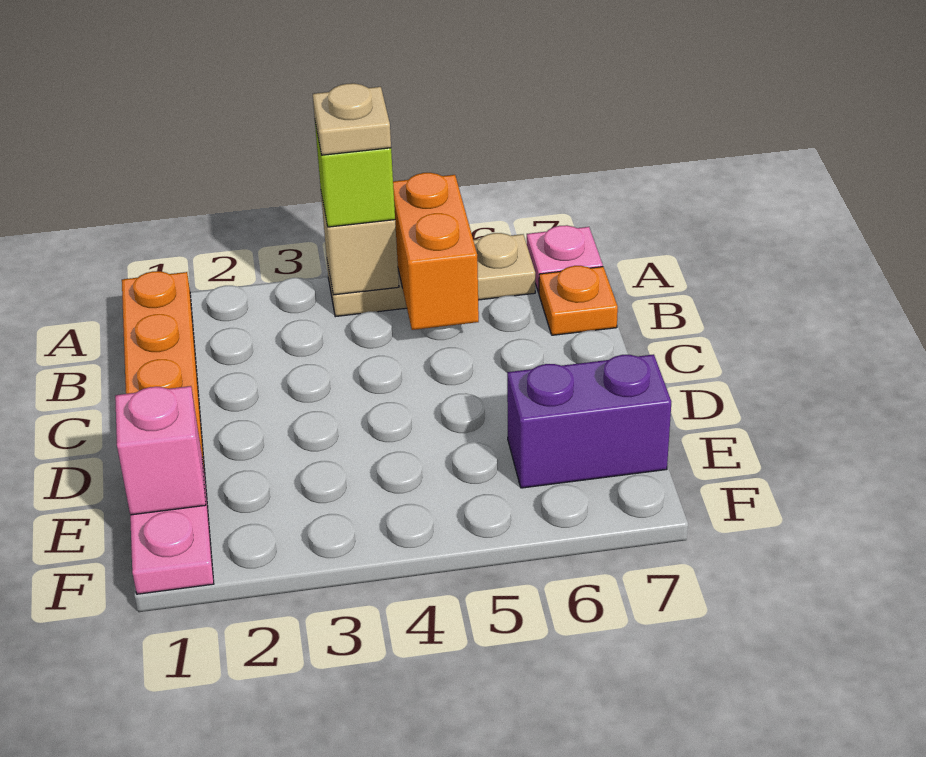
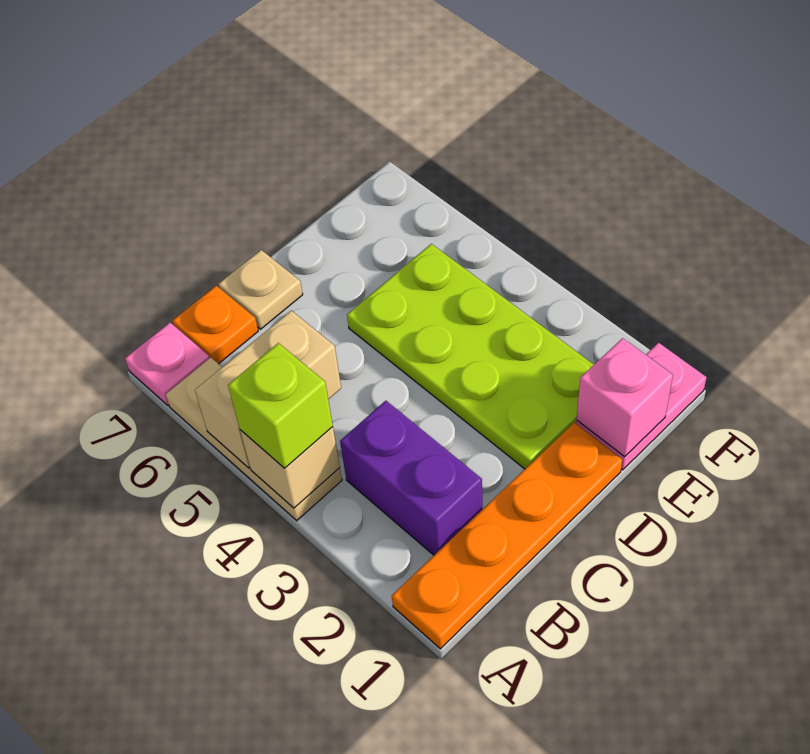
tan plate A4 level 4 -> tan plate C7 level 1
orange brick A5:B5 level 2 -> tan brick A5:B5 level 2
none -> lime plate D2:E5 level 1
purple brick E6:E7 level 1 -> purple brick B2:B3 level 1

